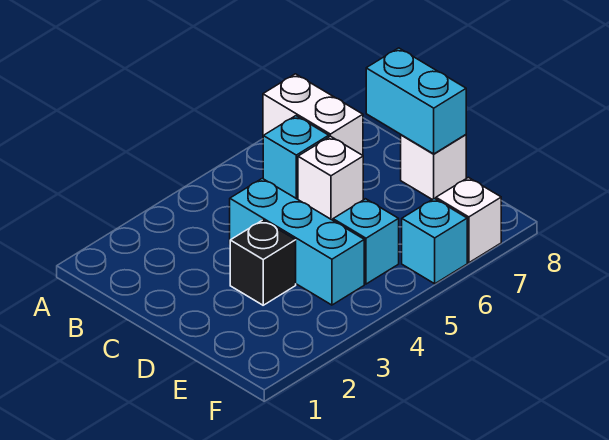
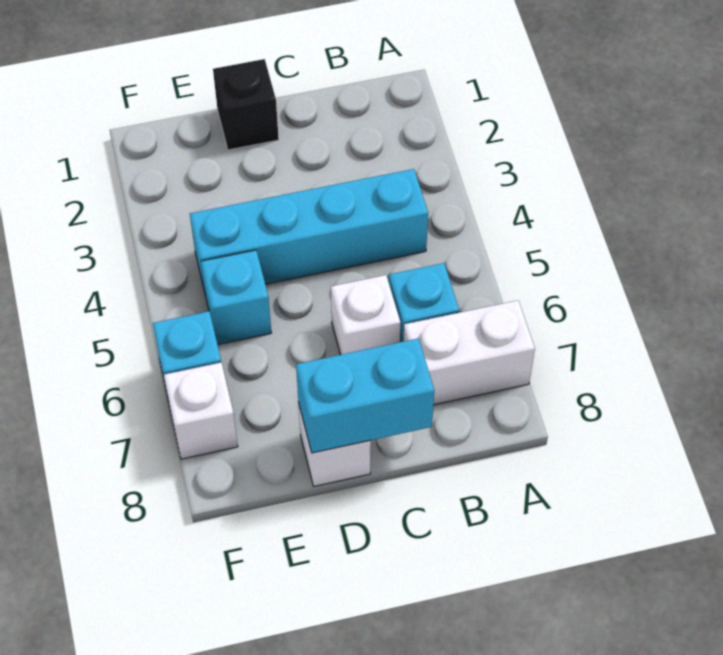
cyan brick C4:E4 level 1 -> cyan brick B4:E4 level 1
black brick D3 level 1 -> black brick D1 level 1

